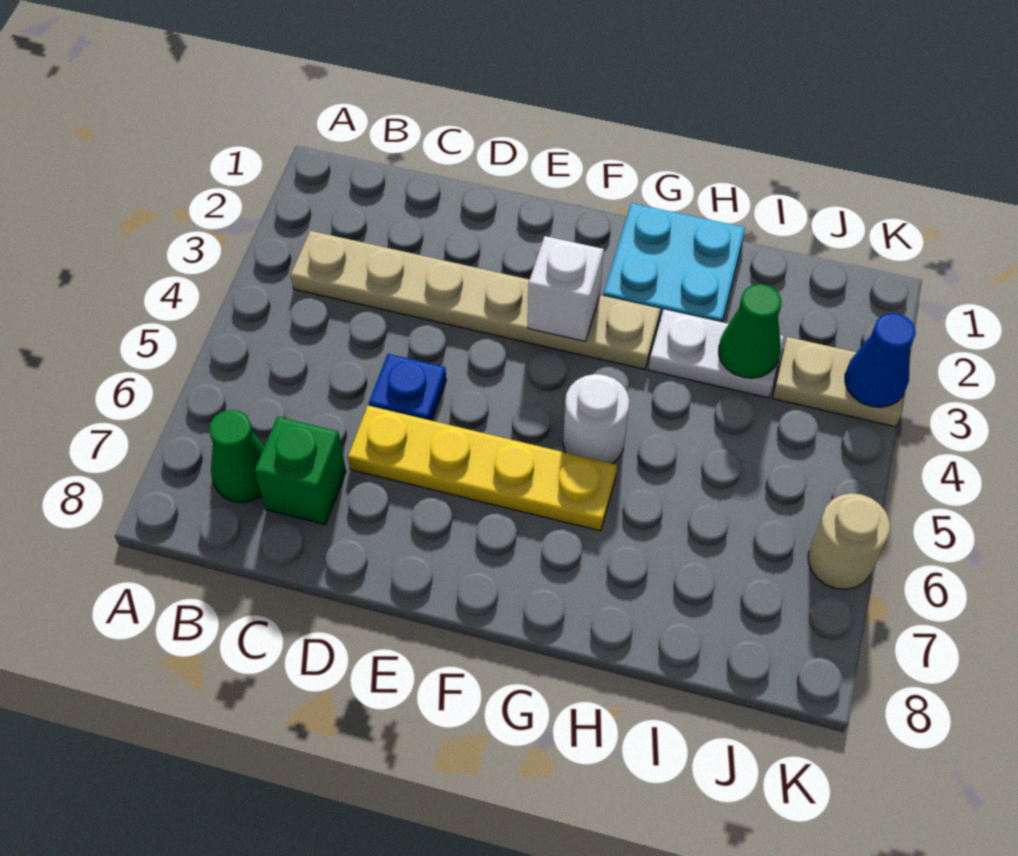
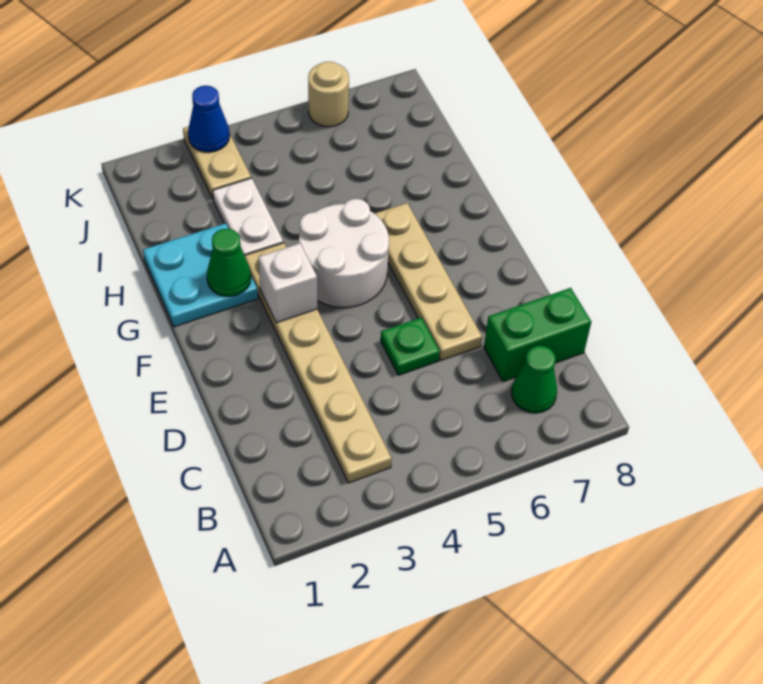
green brick C7 level 1 -> green brick C7:C8 level 1
blue plate D5 level 1 -> green plate D5 level 1
yellow plate D6:G6 level 1 -> tan plate D6:G6 level 1
white round brick G5 level 1 -> white round brick F4:G5 level 1
green cone I3 level 2 -> green cone G2 level 2

